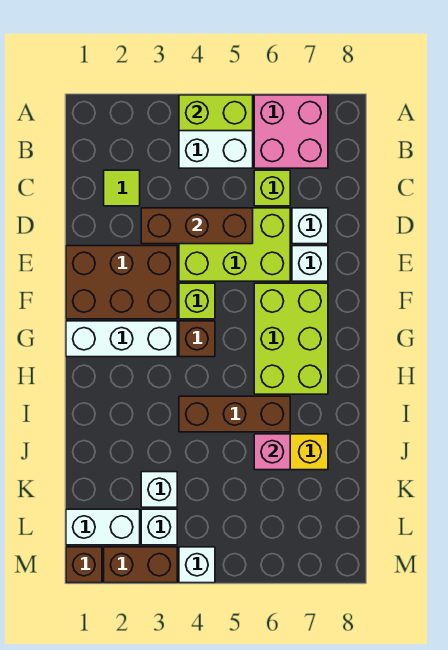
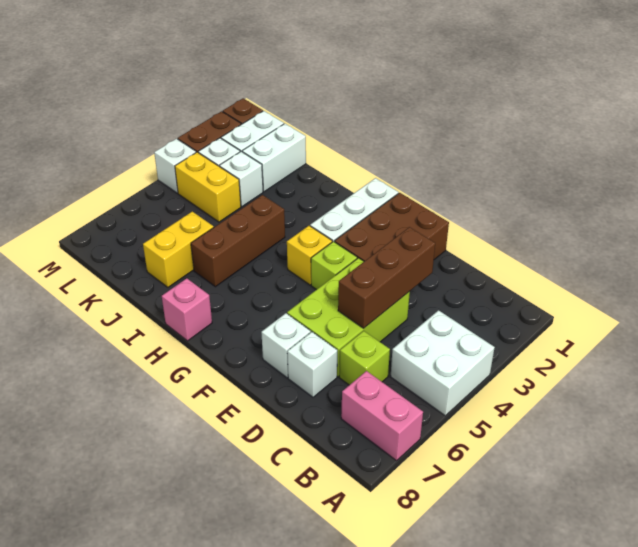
lime brick A4:A5 level 2 -> none
pink brick A6:B7 level 1 -> pink brick A7:B7 level 1
lime tile C2 level 1 -> none
lime brick F6:H7 level 1 -> none
brown brick G4 level 1 -> yellow brick G4 level 1
pink brick J6 level 2 -> pink brick H8 level 1
none -> white brick K1:K2 level 1
none -> yellow brick K4:L4 level 1

